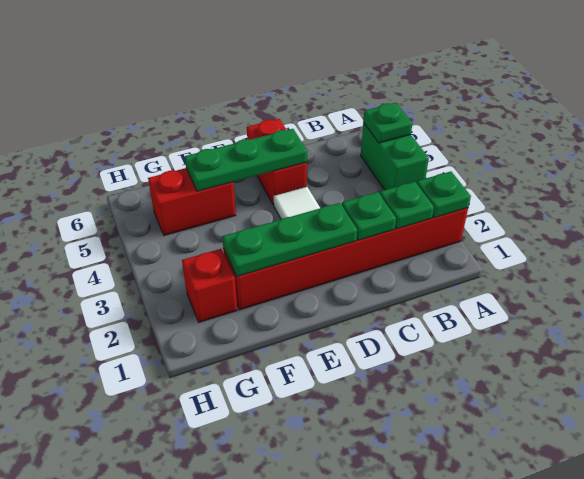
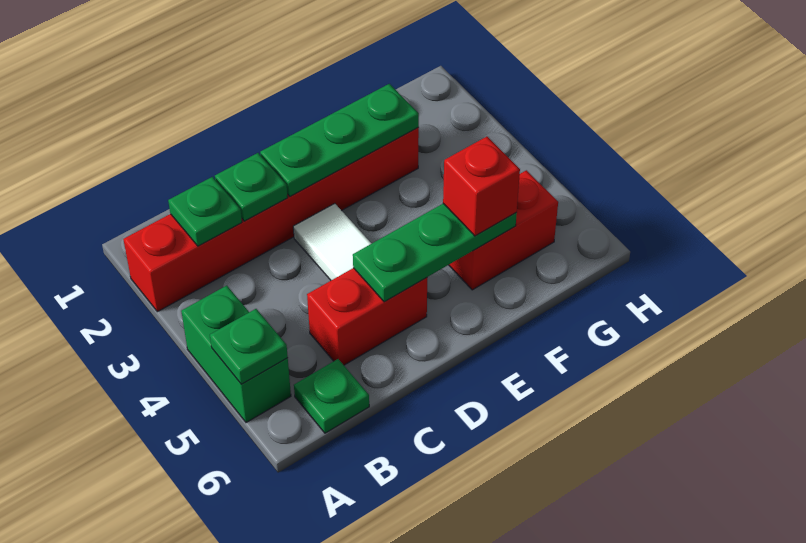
green plate A2 level 2 -> green plate B6 level 1
red brick D5:D6 level 1 -> red brick C5:D5 level 1
red brick G2 level 1 -> red brick F5 level 3

